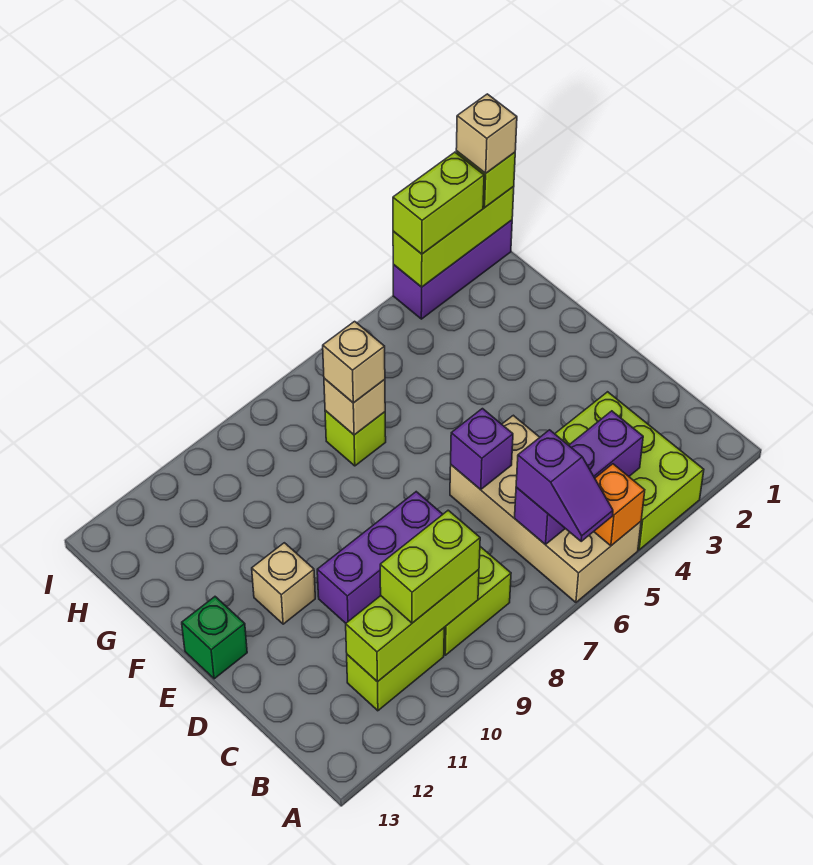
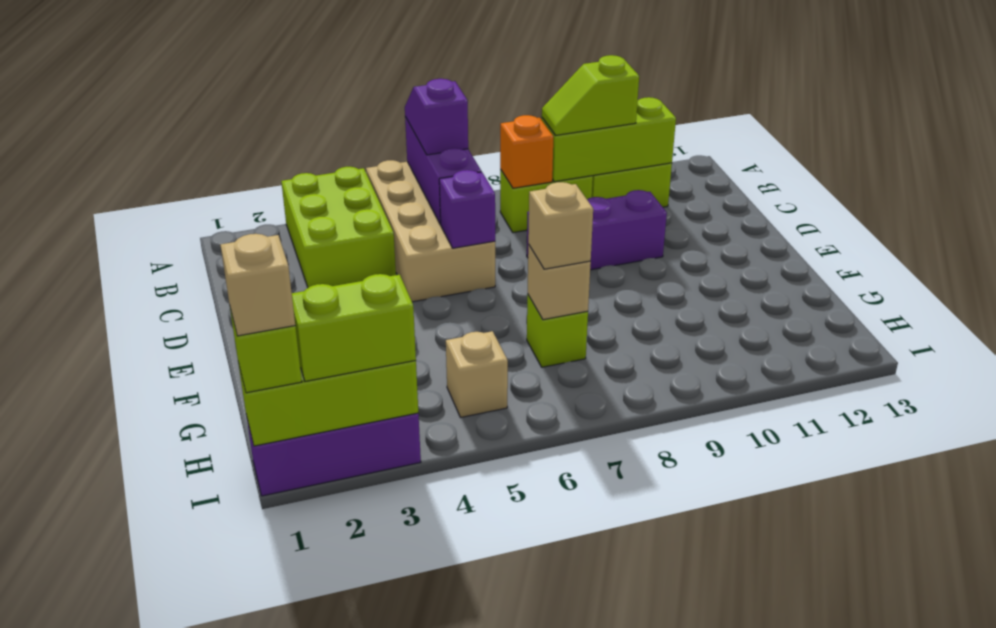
orange brick A5 level 2 -> orange brick B8 level 2
purple brick B4:B6 level 2 -> purple brick A6:C6 level 2
lime brick B9:B10 level 3 -> lime slope B9:B10 level 3 top 10
tan brick E11 level 1 -> tan brick H5 level 1
green brick E13 level 1 -> none

